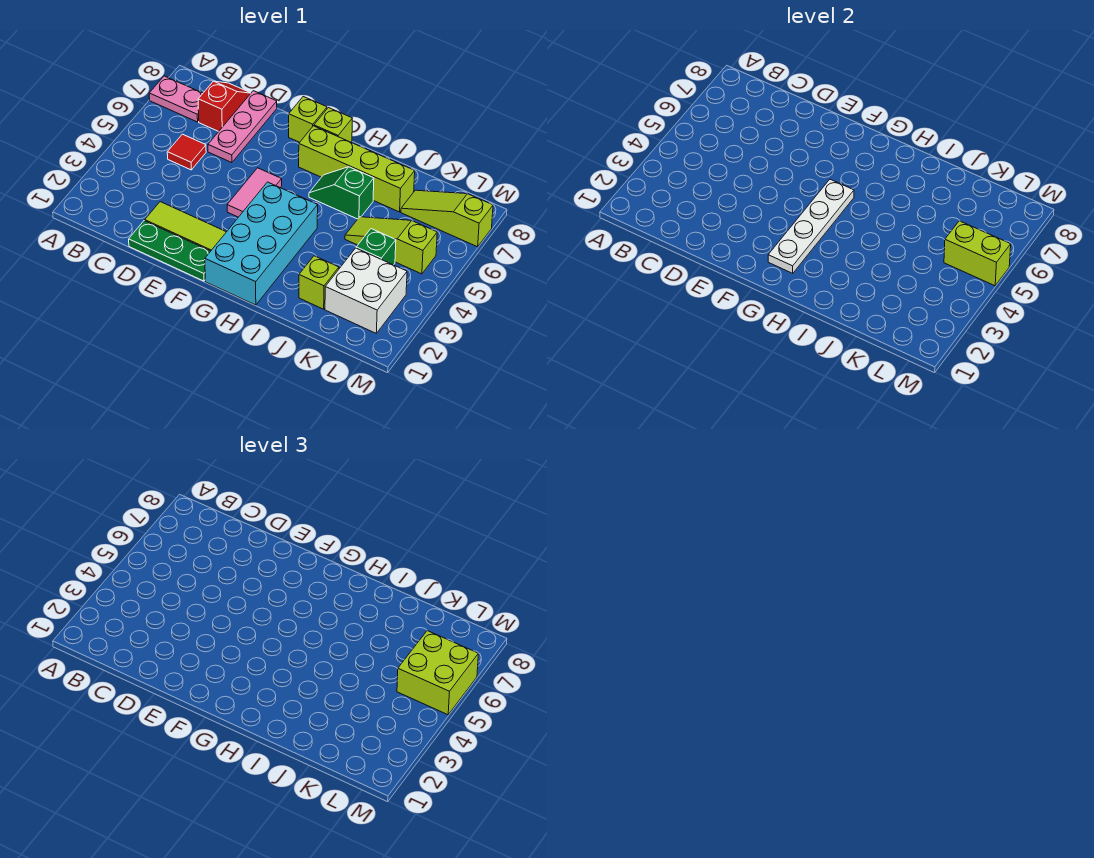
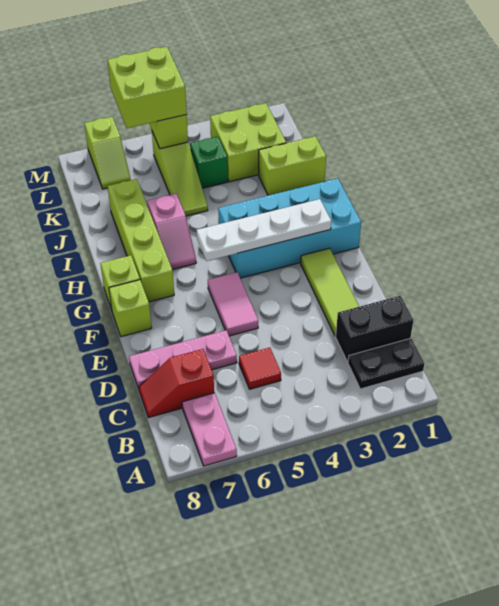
none -> black plate B1:B2 level 1
none -> black brick C1:C2 level 1
green plate D1:F1 level 1 -> none
pink tile F4:F5 level 1 -> pink tile E5:F5 level 1
green slope H6:I6 level 1 top I -> pink slope H6:I6 level 1 top I
lime brick J2 level 1 -> lime brick J1:J2 level 1
white brick K2:L3 level 1 -> lime brick K2:L3 level 1
lime slope K7:M7 level 1 top M -> lime slope L7:M7 level 1 top M

